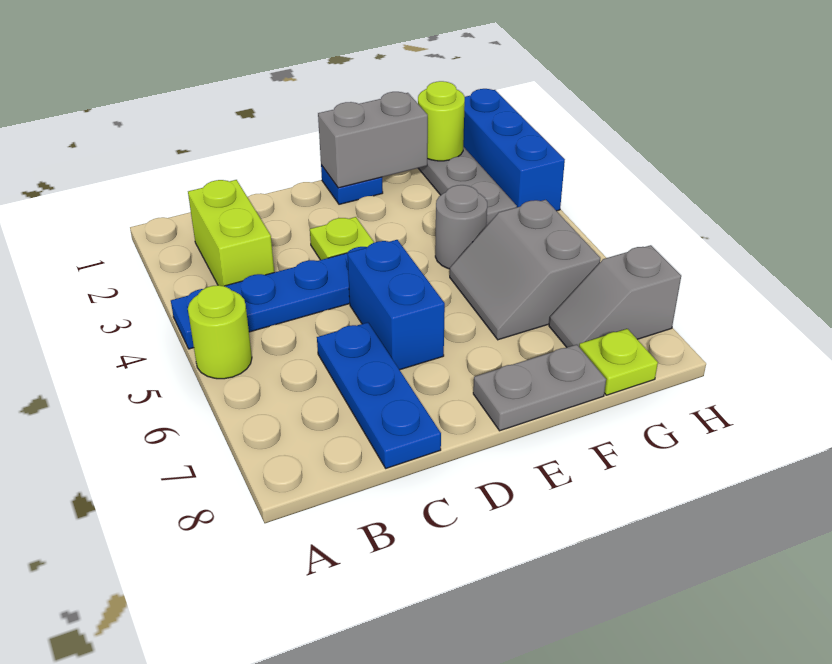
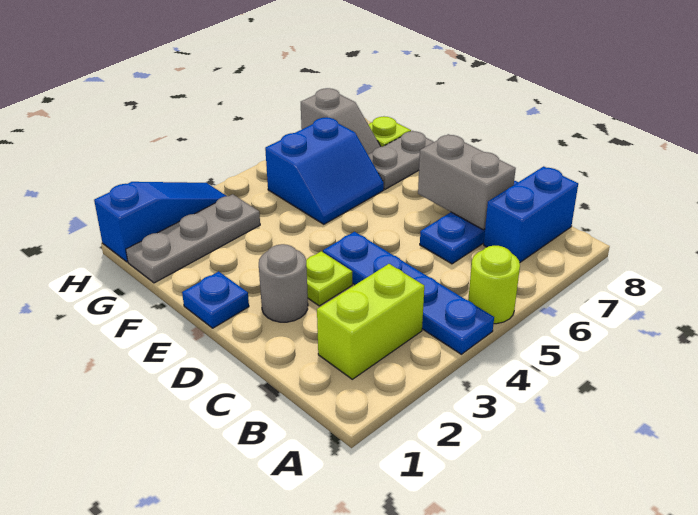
blue brick D5:D6 level 1 -> blue brick B7:B8 level 1
grey brick E1:F1 level 2 -> grey brick C7:D7 level 2
grey plate E8:F8 level 1 -> grey plate F7:F8 level 1
grey round brick F4 level 1 -> grey round brick D2 level 1
grey slope F5:G6 level 1 top G -> blue slope F5:G6 level 1 top G
lime round brick G1 level 2 -> none
blue brick H1:H3 level 1 -> blue slope H1:H3 level 1 top 1

